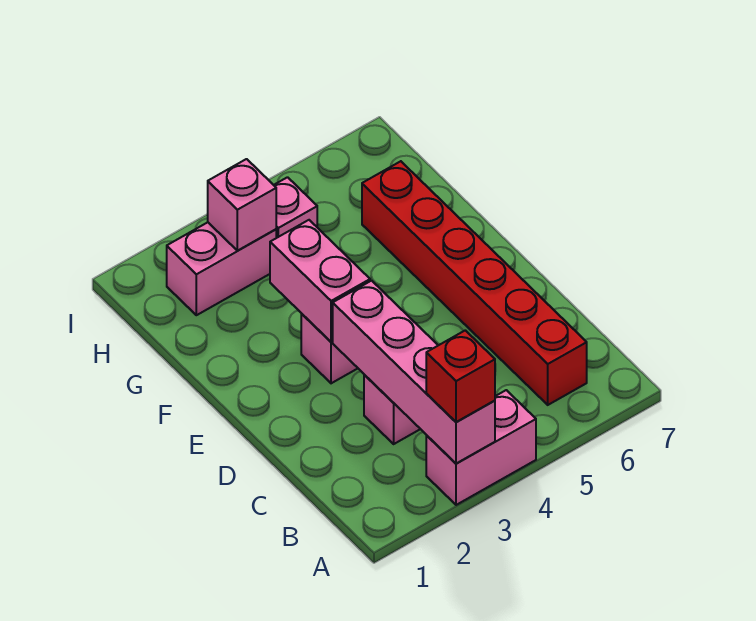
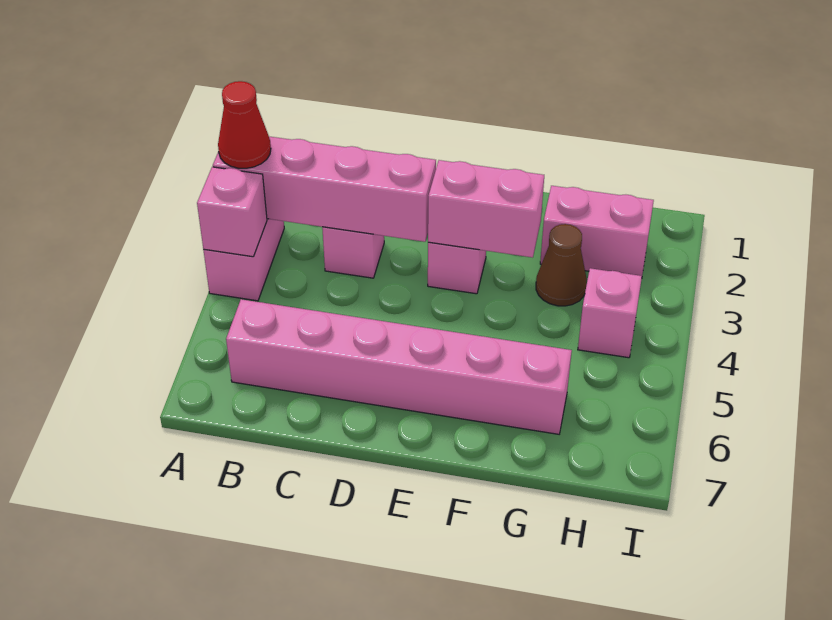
red brick A3 level 3 -> red cone A3 level 3
red brick B6:G6 level 1 -> pink brick B6:G6 level 1
none -> brown cone G3 level 1
pink brick H2:H3 level 1 -> pink brick G2:H2 level 1
pink brick H3 level 2 -> pink brick A4 level 2

